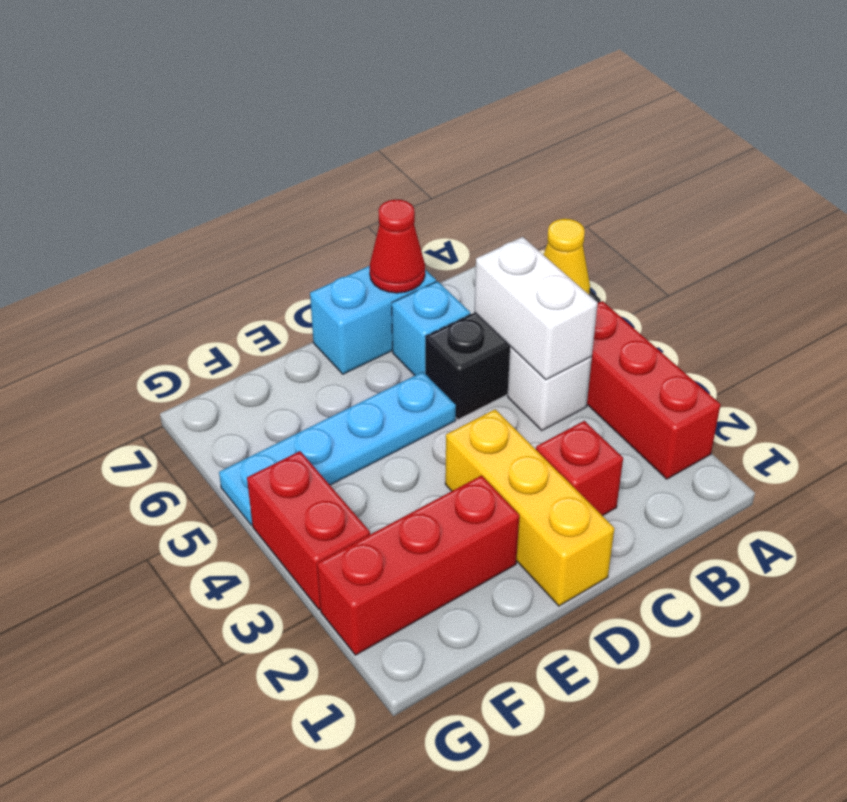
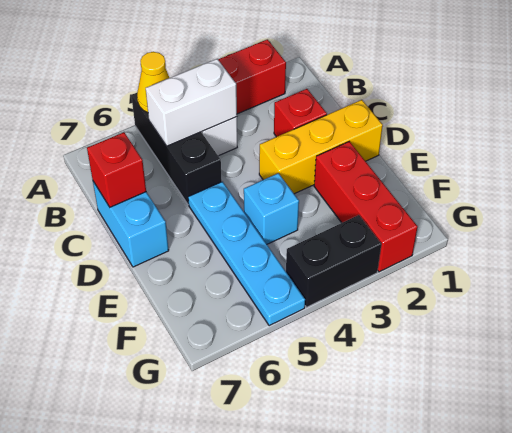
cyan brick C6 level 1 -> cyan brick E4 level 1
red cone C7 level 2 -> red brick C7 level 2
red brick G3:G4 level 1 -> black brick G3:G4 level 1

